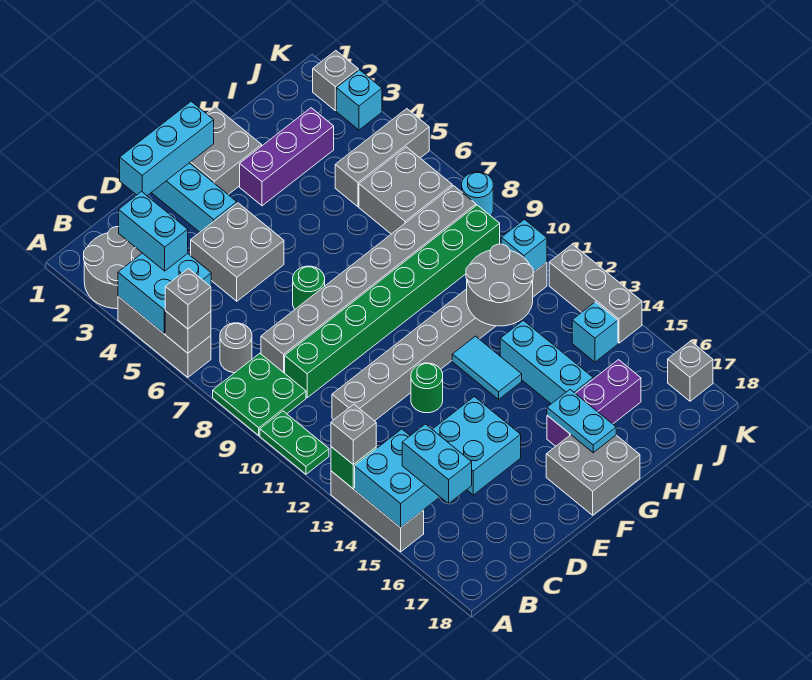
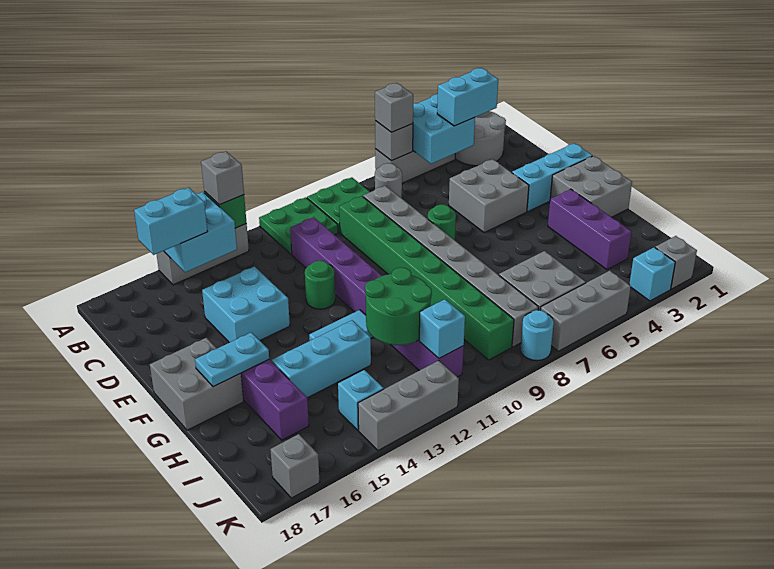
green plate A10:A11 level 1 -> green plate A10:B11 level 1
grey brick C11:J11 level 1 -> purple brick C11:J11 level 1
cyan brick D1:F1 level 2 -> none
grey round brick H11:I12 level 2 -> green round brick H11:I12 level 2
grey brick I5:K5 level 1 -> grey brick K5:K7 level 1

